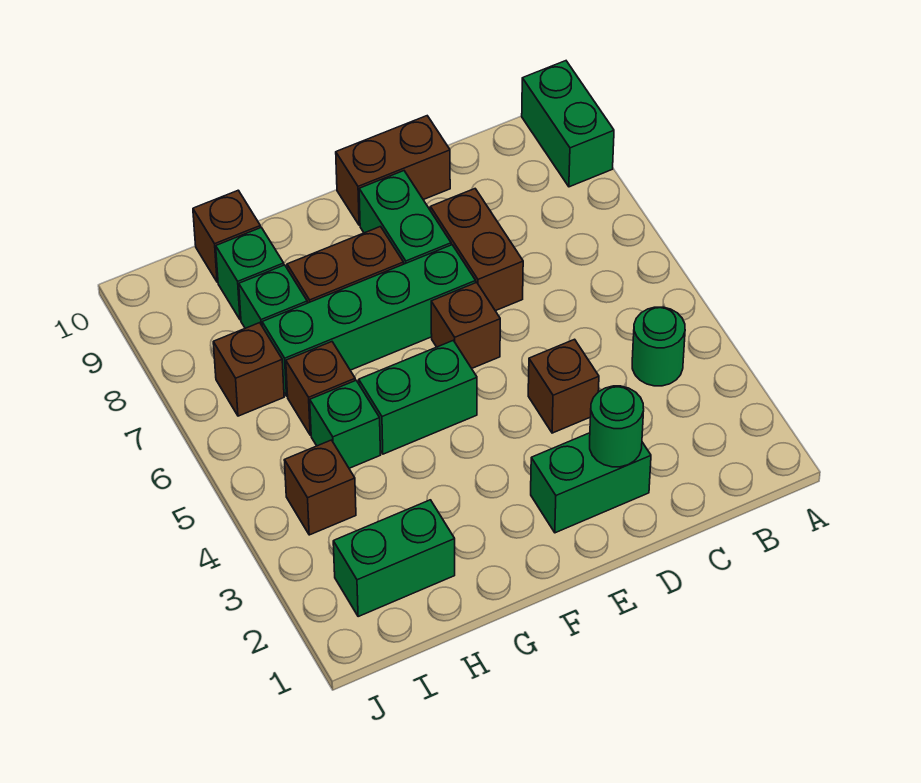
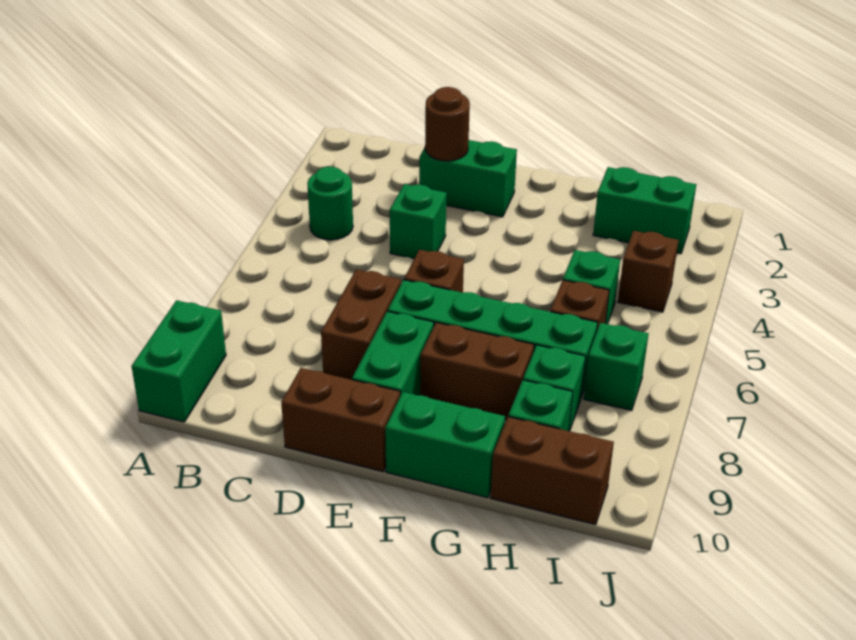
green round brick D2 level 2 -> brown round brick D2 level 2
brown brick D4 level 1 -> green brick D4 level 1
green brick F5:G5 level 1 -> green brick F10:G10 level 1
brown brick H10 level 1 -> brown brick H10:I10 level 1
brown brick I7 level 1 -> green brick I7 level 1

